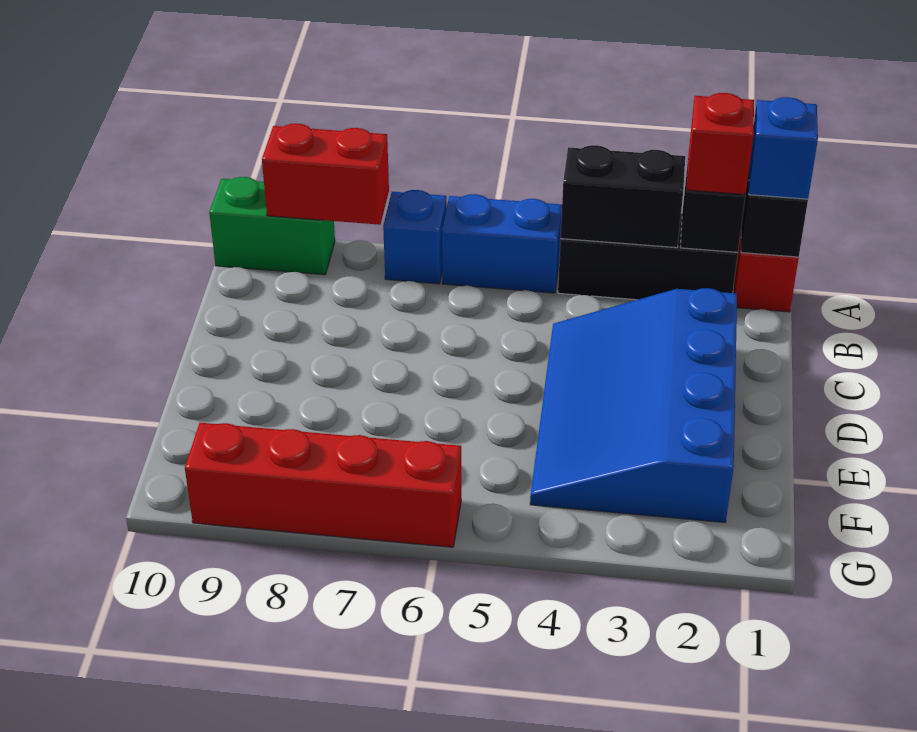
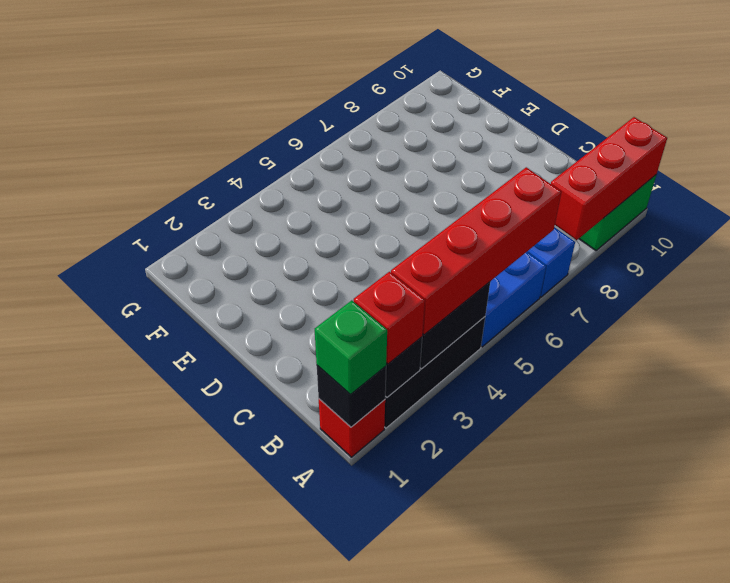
blue brick A1 level 3 -> green brick A1 level 3
red brick A8:A9 level 2 -> red brick A8:A10 level 2
blue slope C2:F4 level 1 top 2 -> none
red brick G6:G9 level 1 -> red brick A3:A6 level 3

